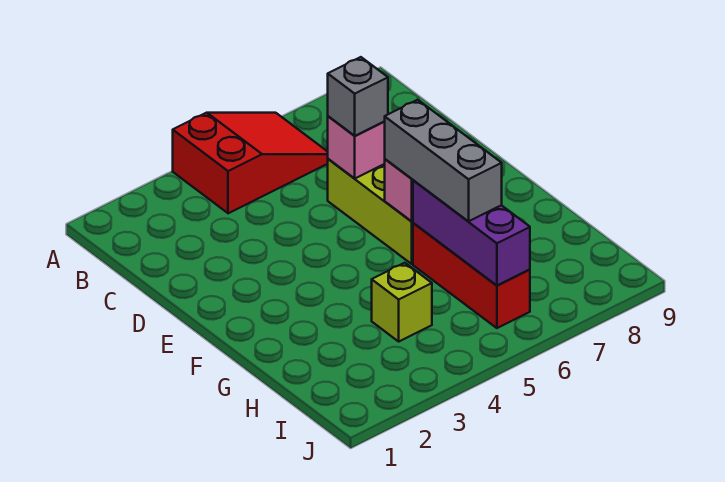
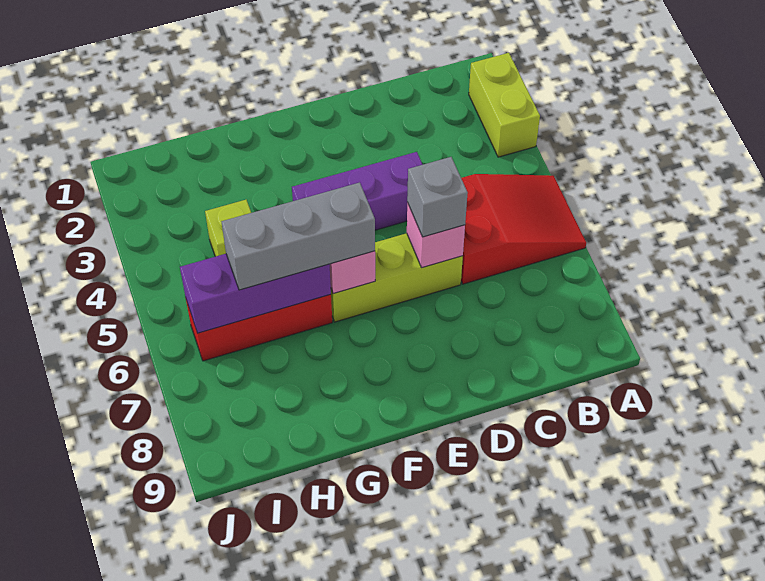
none -> lime brick A2:A3 level 1
red slope A4:B6 level 1 top 4 -> red slope A5:C6 level 1 top C
none -> purple brick D4:F4 level 1

